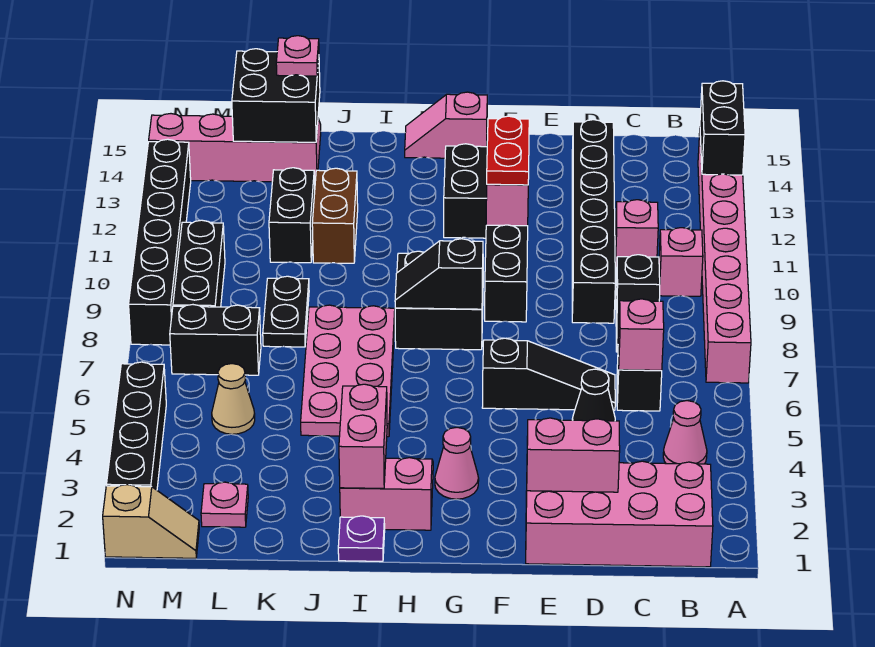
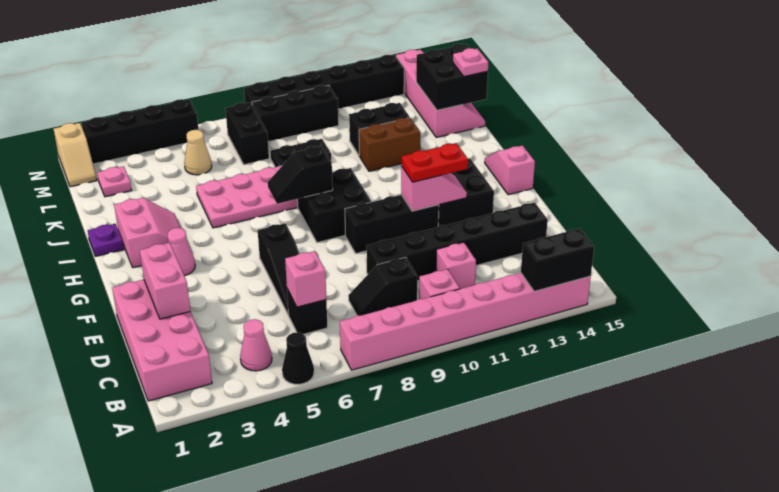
black cone D5 level 1 -> black cone A5 level 1
black slope G8:H8 level 2 top G -> black slope H7:H8 level 2 top 8
pink brick I2:I3 level 2 -> none

